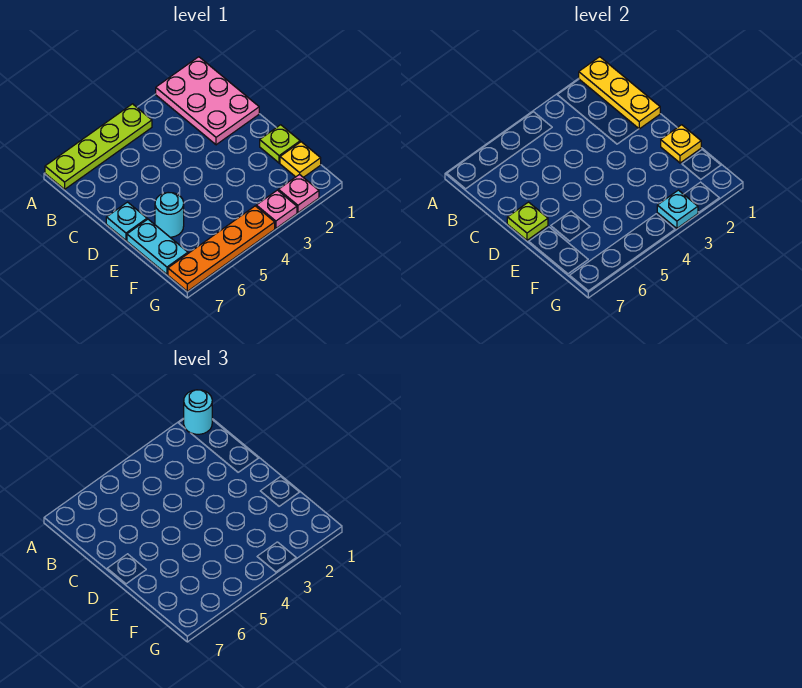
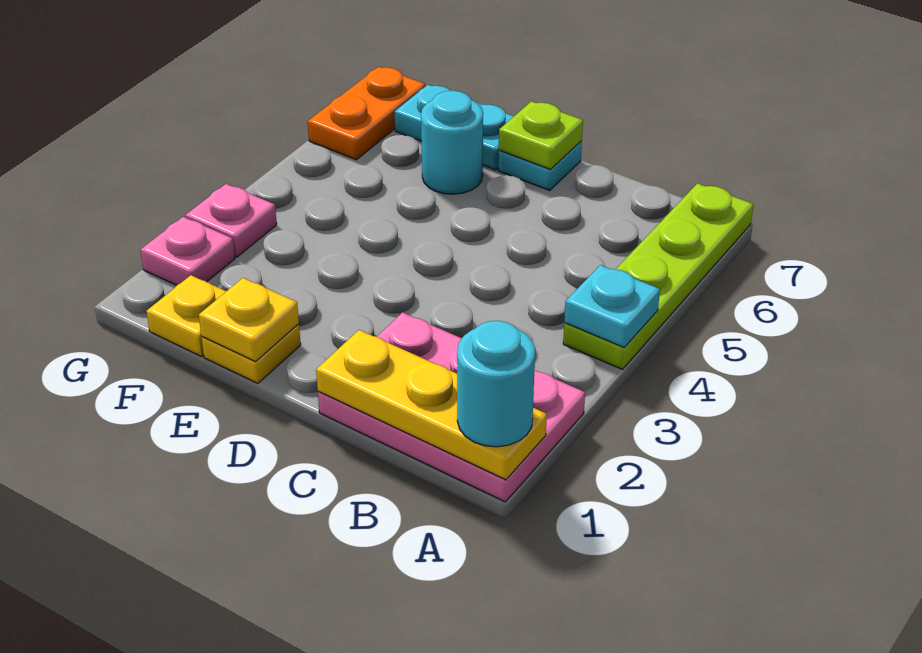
lime plate E1 level 1 -> yellow plate E1 level 1
cyan plate G3 level 2 -> cyan plate A4 level 2
orange plate G4:G7 level 1 -> orange plate G6:G7 level 1

